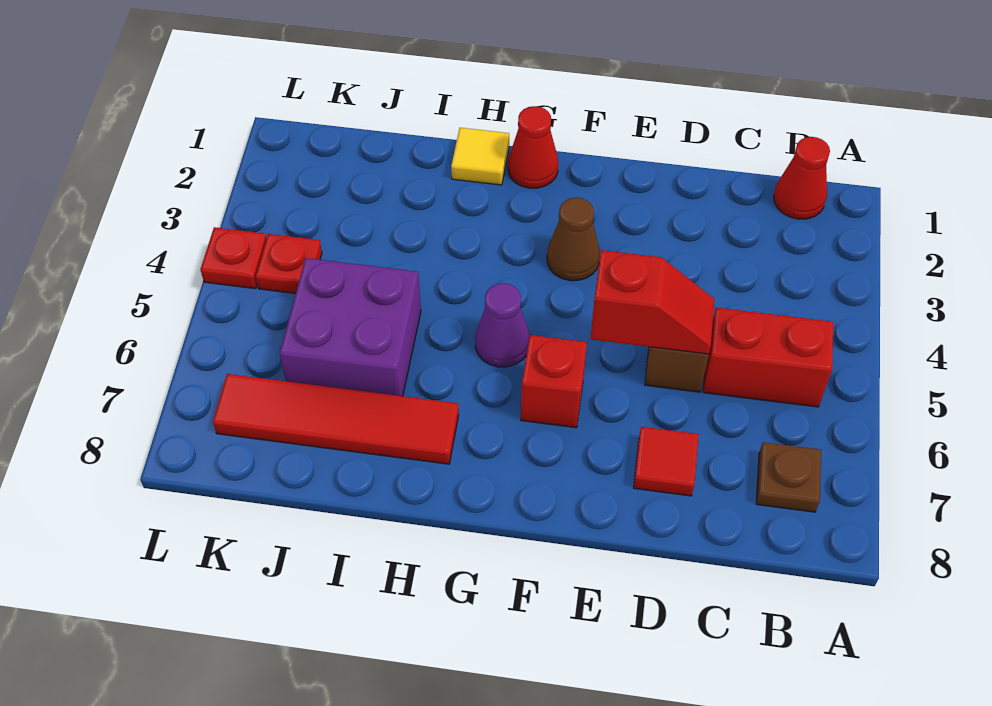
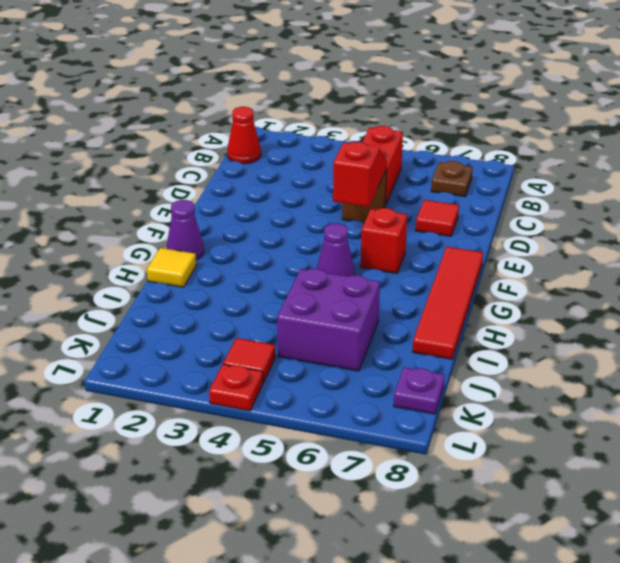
brown cone F3 level 1 -> none
red cone G1 level 1 -> purple cone G1 level 1
red tile H7:K7 level 1 -> red tile F8:I8 level 1
red plate K4 level 1 -> red tile K4 level 1
none -> purple plate K8 level 1

